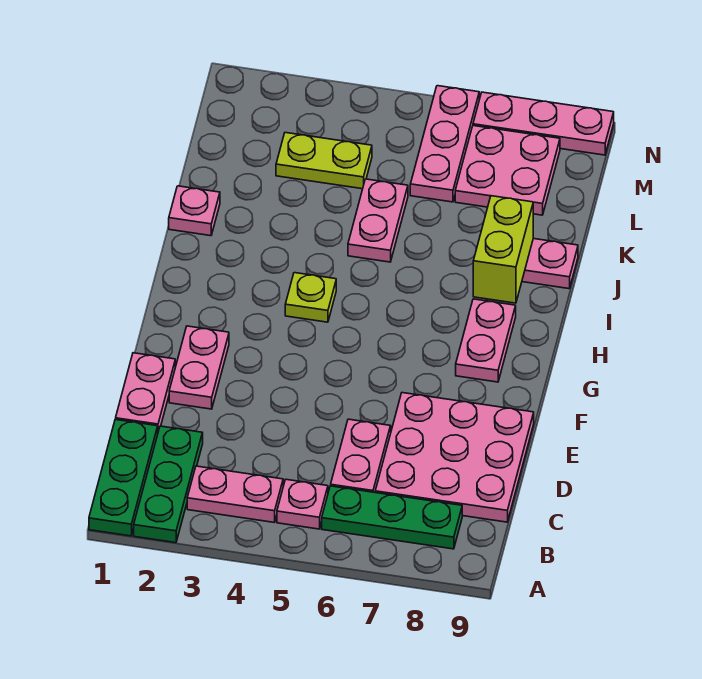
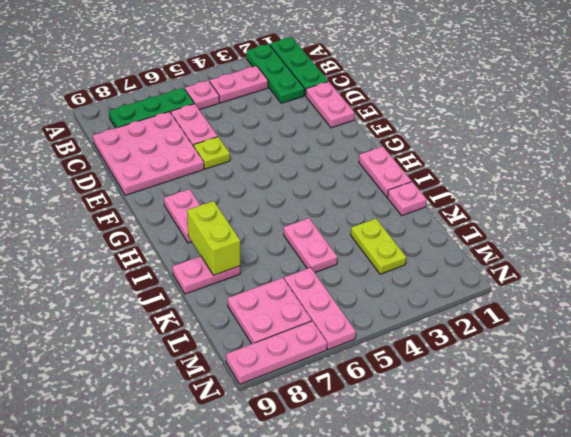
pink plate E2:F2 level 1 -> pink plate H1:I1 level 1
lime plate H4 level 1 -> lime plate E6 level 1
lime plate L3:L4 level 1 -> lime plate K3:L3 level 1

